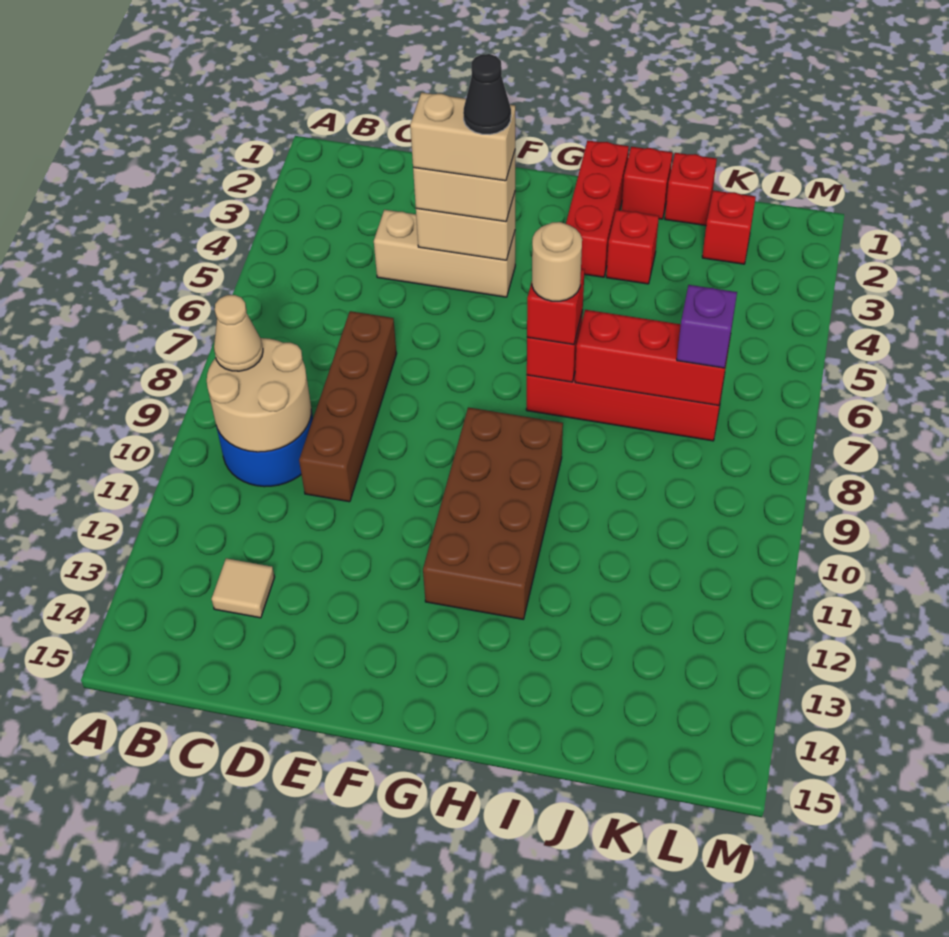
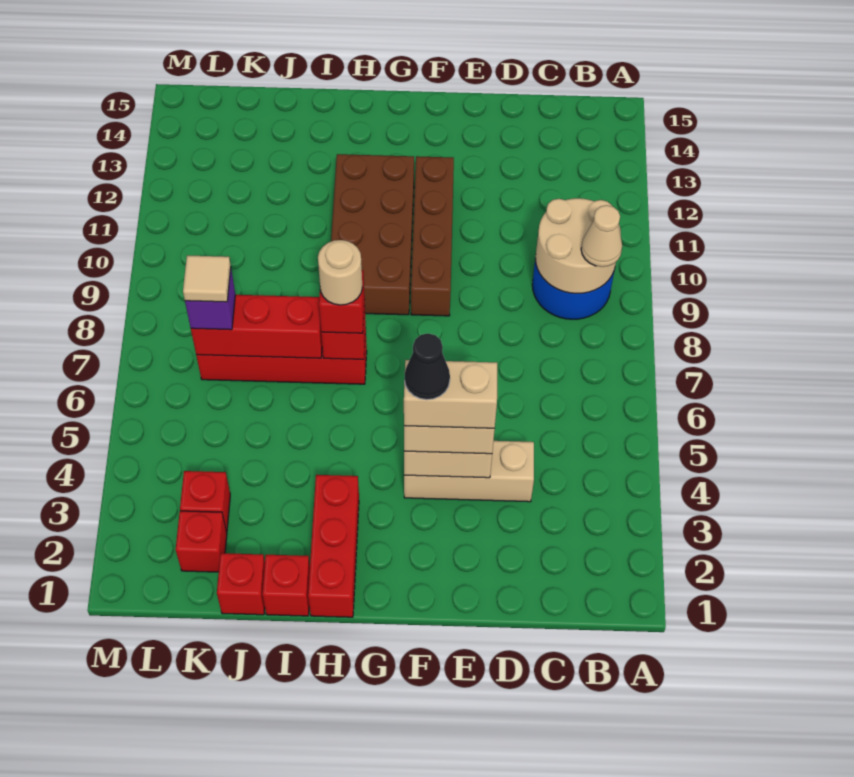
tan tile C13 level 1 -> tan tile K7 level 4
brown brick D7:D10 level 1 -> brown brick F9:F12 level 1
red brick I3 level 1 -> red brick K3 level 1

